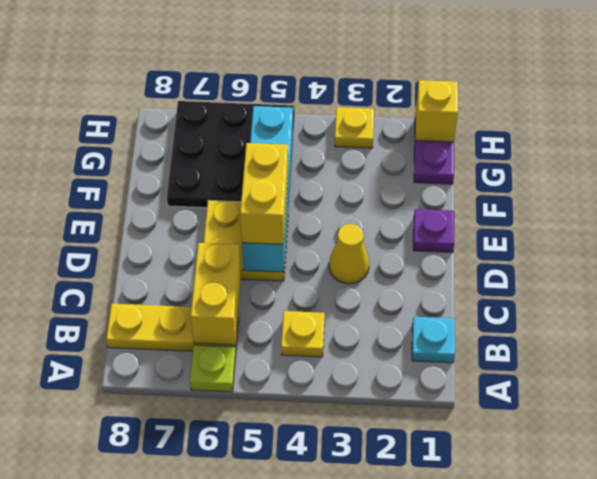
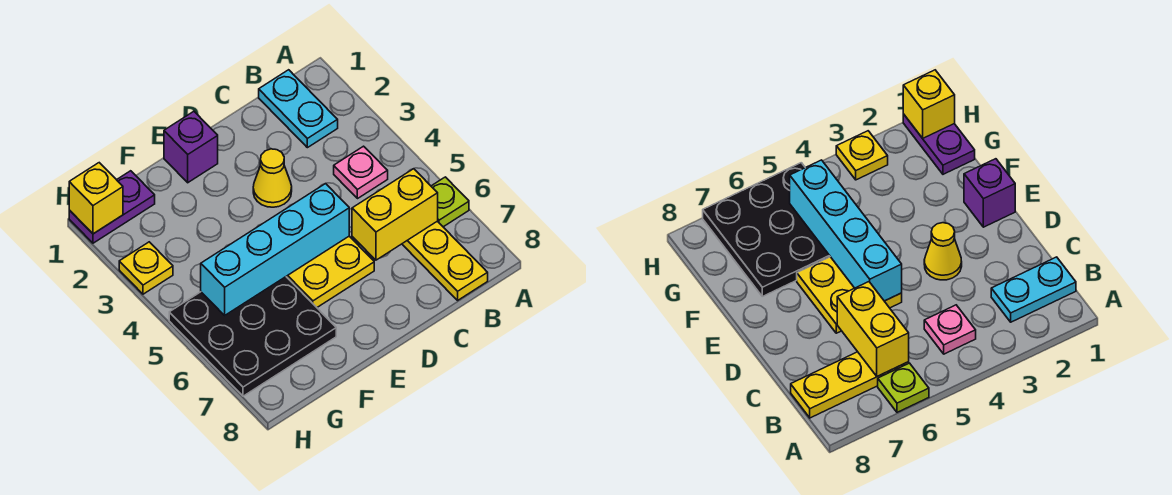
cyan plate B1 level 1 -> cyan plate B1:B2 level 1
yellow plate B4 level 1 -> pink plate B4 level 1
yellow brick D5:E5 level 3 -> none
purple plate E1 level 1 -> purple brick E1 level 1

